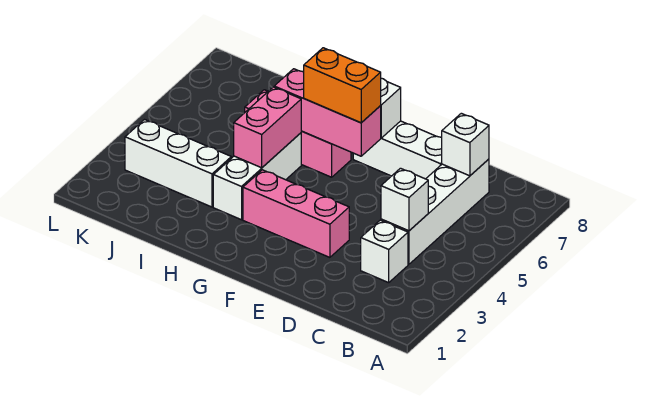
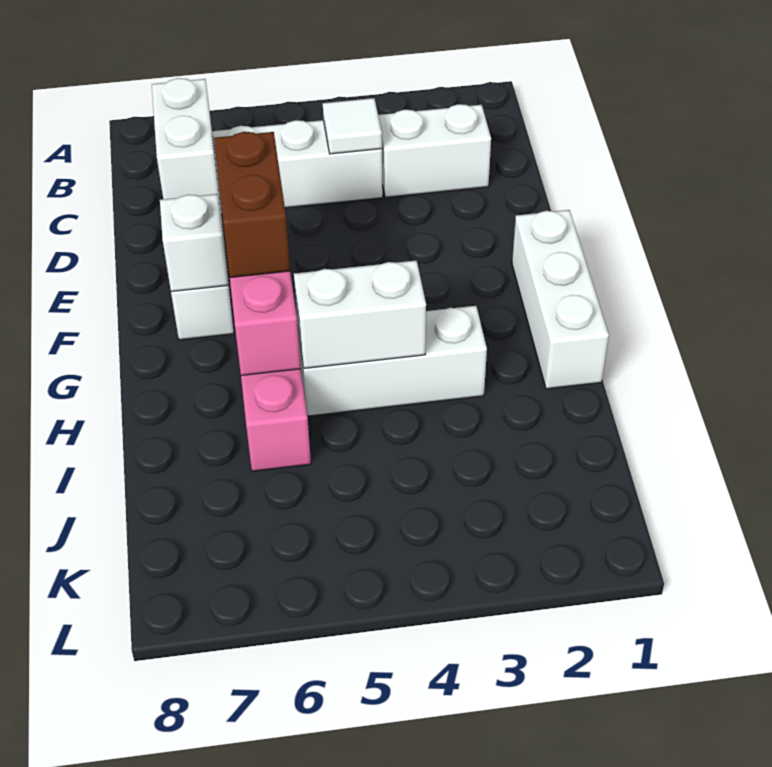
white brick C3 level 1 -> white brick C2:C3 level 1
white brick C4 level 2 -> white tile C4 level 2
white brick C7 level 2 -> white brick C7:D7 level 2
pink brick E3:G3 level 1 -> none
orange brick F6:G6 level 3 -> brown brick F6:G6 level 3
pink brick H4:H5 level 2 -> white brick H4:H5 level 2
white brick I3:K3 level 1 -> white brick F1:H1 level 1

